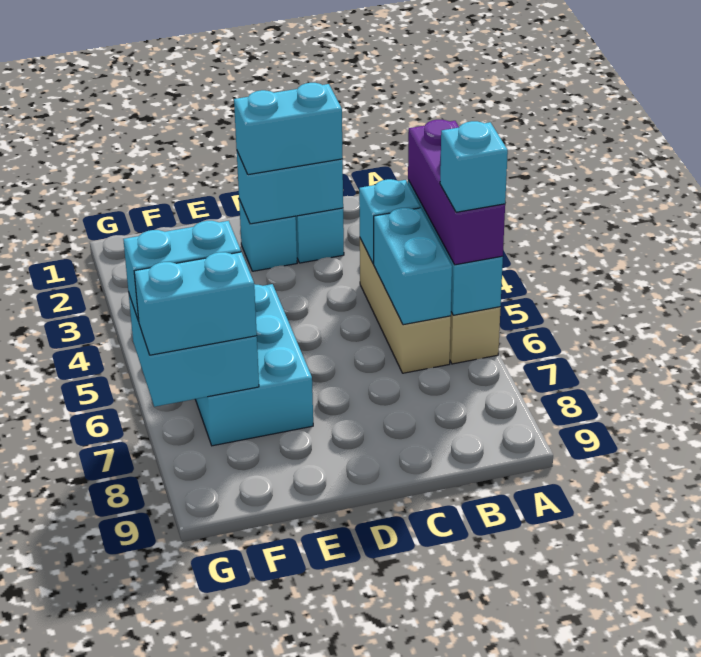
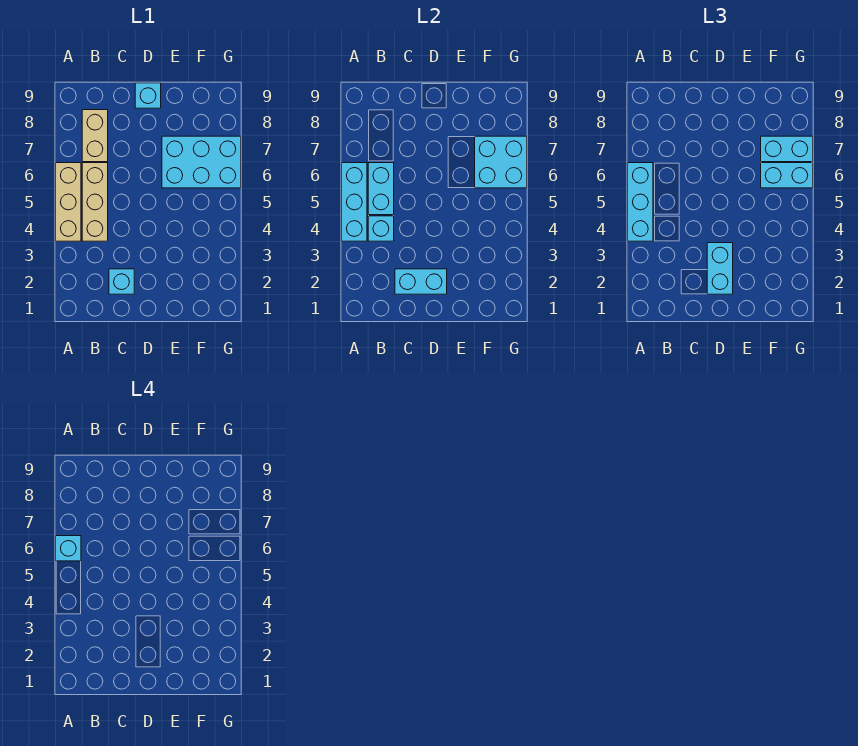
purple brick A4:A6 level 3 -> cyan brick A4:A6 level 3
none -> tan brick B7:B8 level 1
cyan brick C2:D2 level 3 -> cyan brick D2:D3 level 3
cyan brick D2 level 1 -> cyan brick D9 level 1
cyan brick E5:F7 level 1 -> cyan brick E6:G7 level 1

